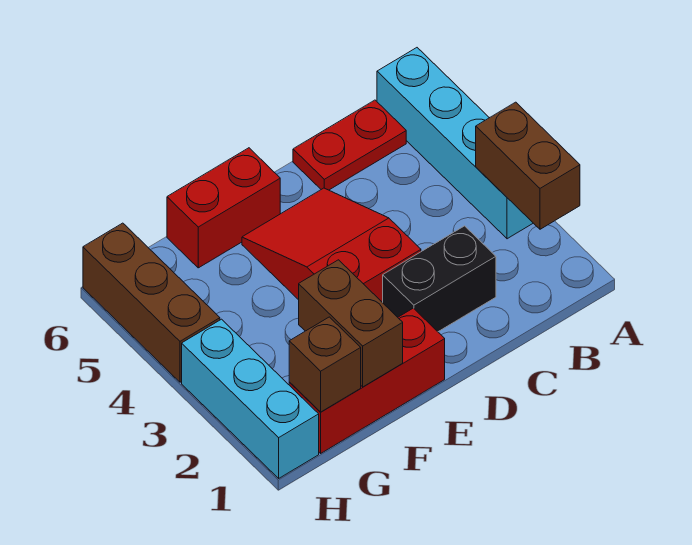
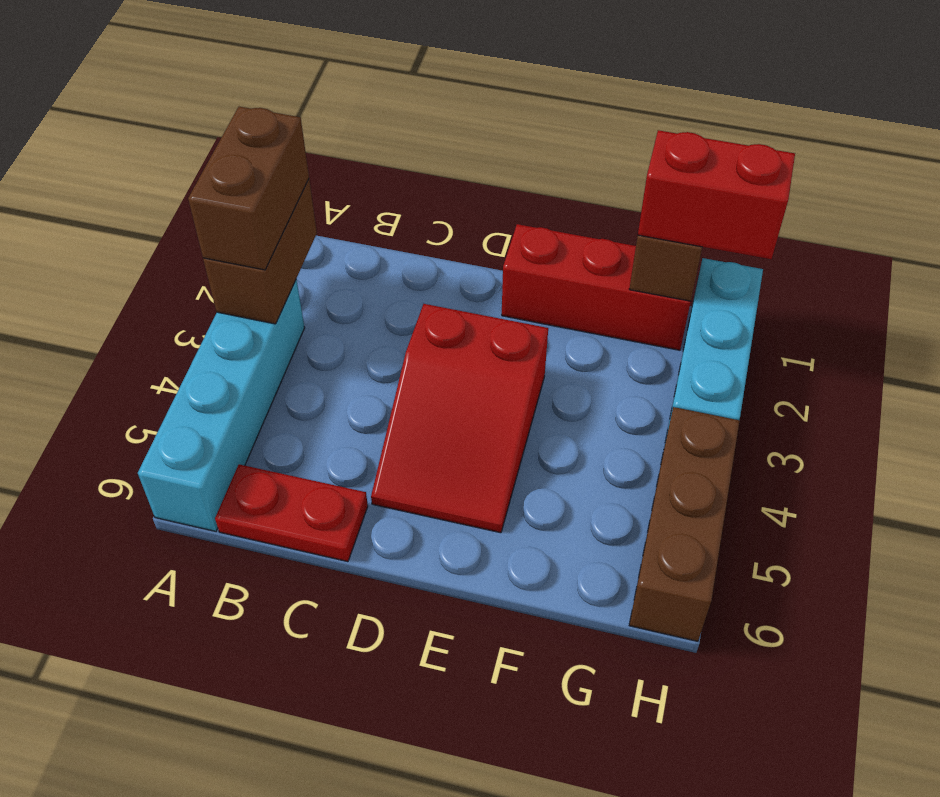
black brick C2:D2 level 1 -> none
red brick E6:F6 level 1 -> red brick G1:H1 level 3
brown brick F1:F2 level 2 -> brown brick A2:A3 level 3

